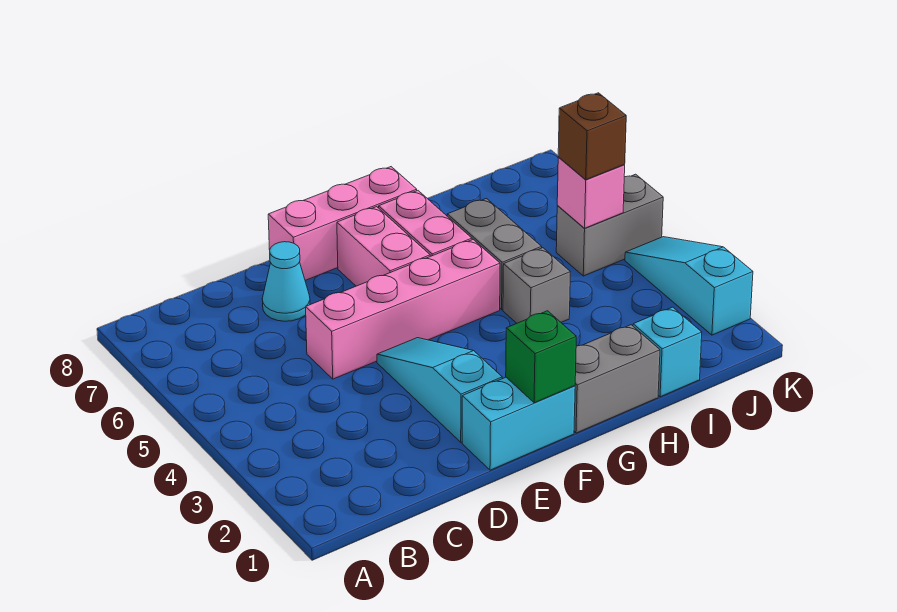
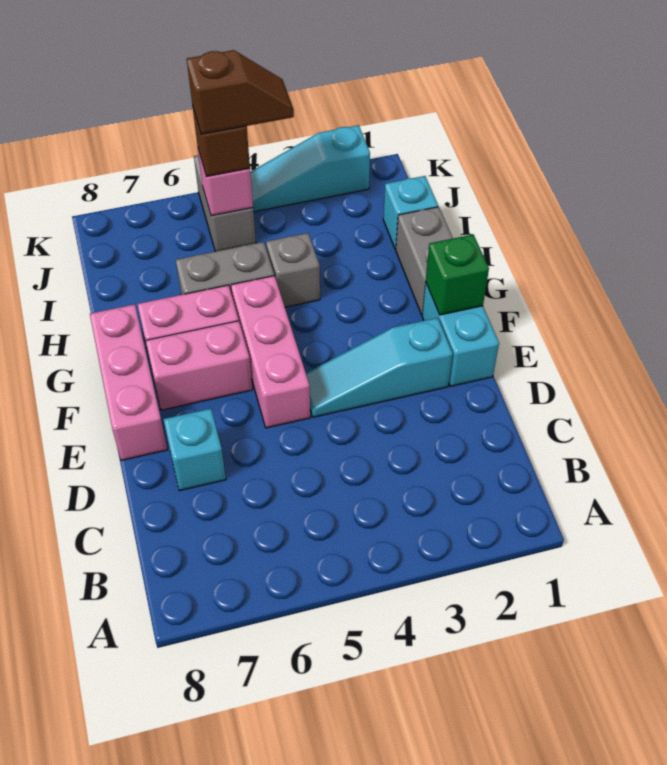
pink brick D5:G5 level 1 -> pink brick E5:G5 level 1
cyan cone D7 level 1 -> cyan brick D7 level 1
none -> brown slope J4:J5 level 4 top 5

